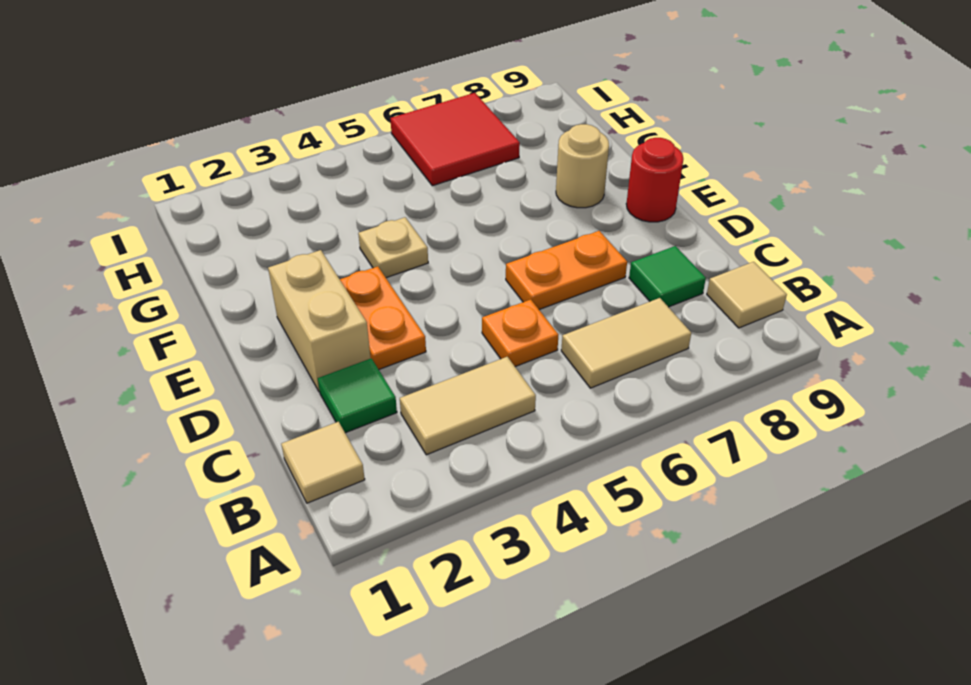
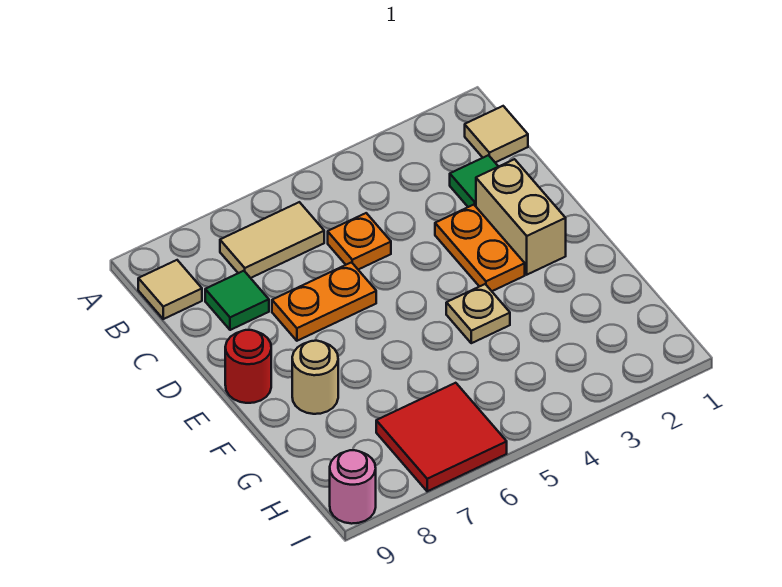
tan tile B3:B4 level 1 -> none
none -> pink round brick I9 level 1

